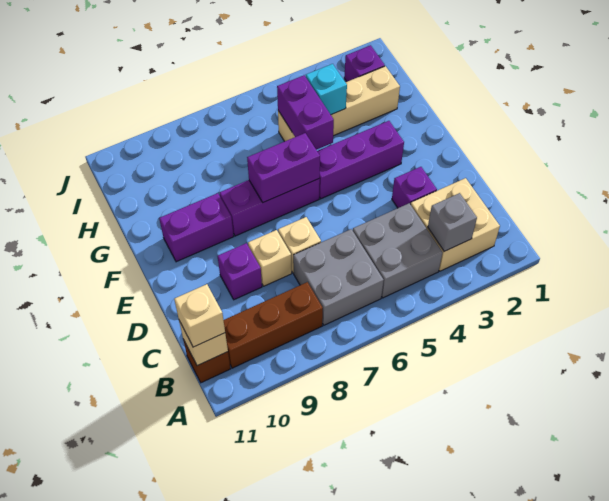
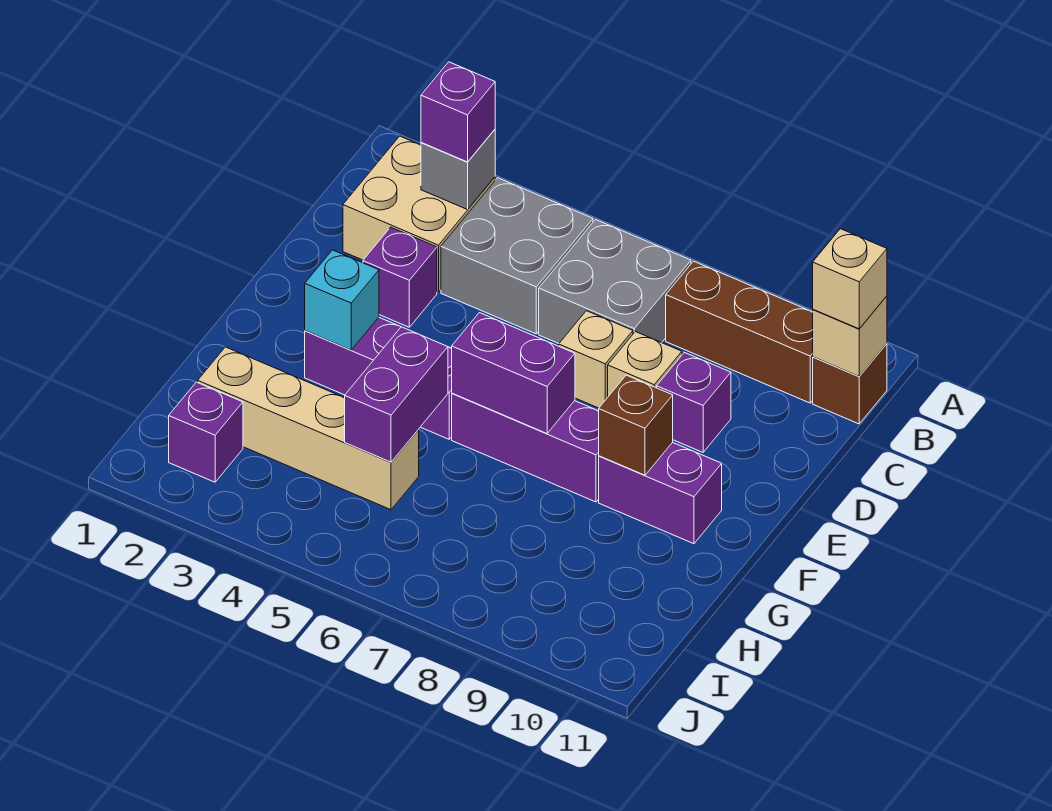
none -> purple brick B3 level 3
none -> brown brick F9 level 2
cyan brick H4 level 2 -> cyan brick F3 level 2

